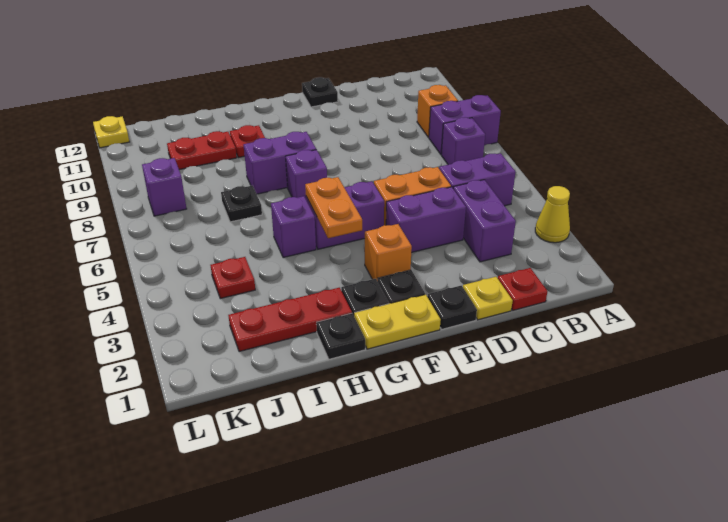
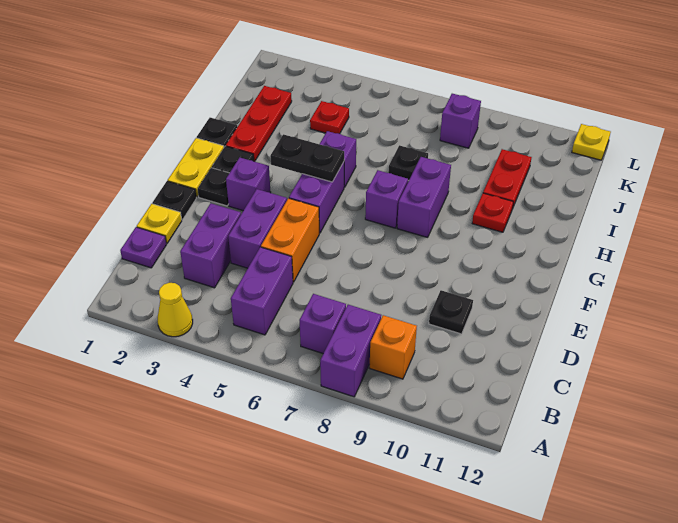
red plate C1 level 1 -> purple plate C1 level 1
purple brick C3:C4 level 1 -> purple brick C3:D3 level 1
black plate E12 level 1 -> black plate D10 level 1
orange brick F3 level 1 -> purple brick F3 level 1
orange plate G4:G5 level 2 -> black plate G4:G5 level 2

